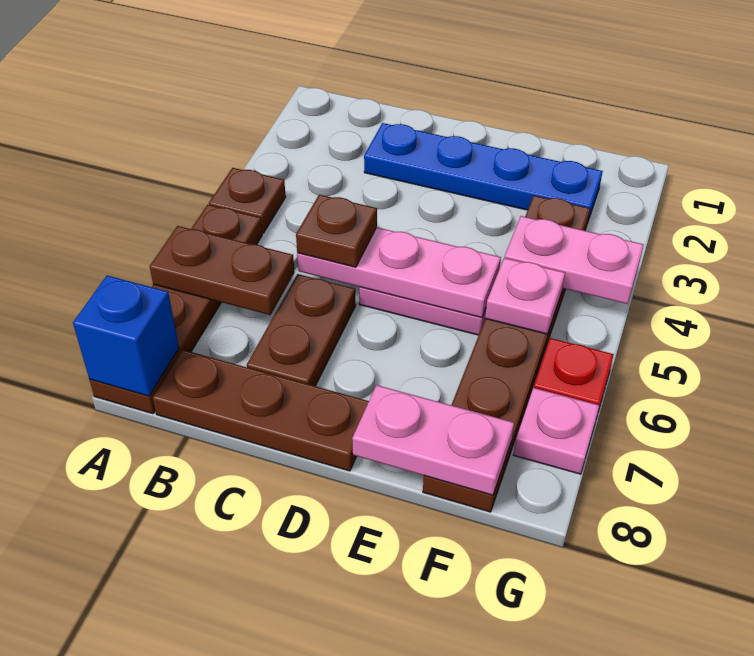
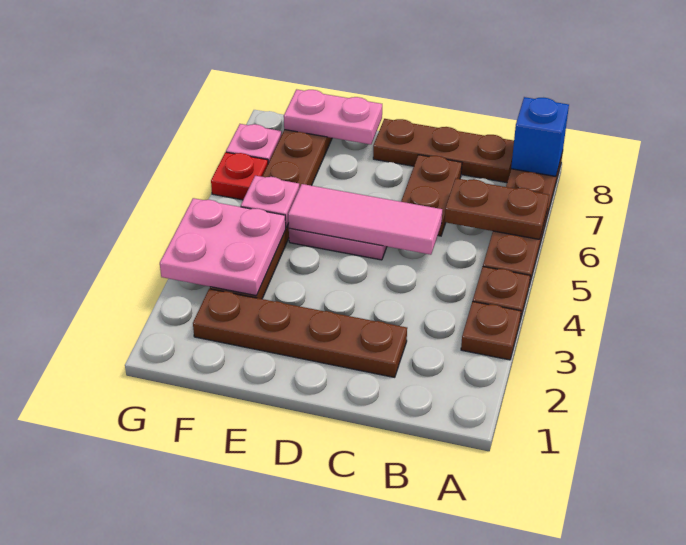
blue plate C2:F2 level 1 -> brown plate C2:F2 level 1
pink plate C5:E5 level 2 -> pink tile C5:E5 level 2
brown plate C5 level 3 -> brown plate A3 level 1
pink plate F4:G4 level 2 -> pink plate F3:G4 level 2

